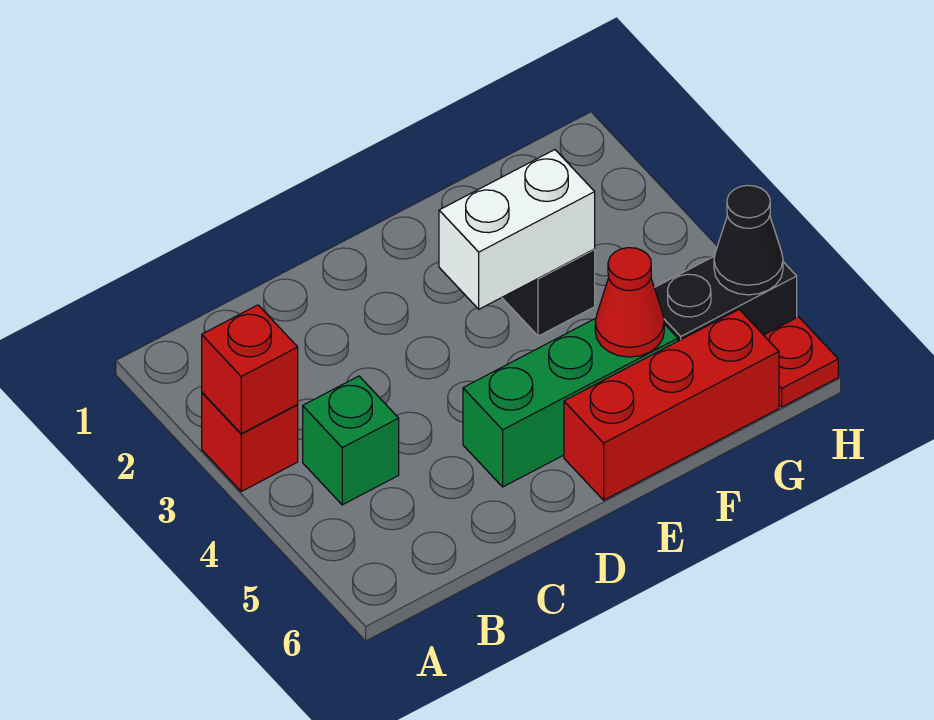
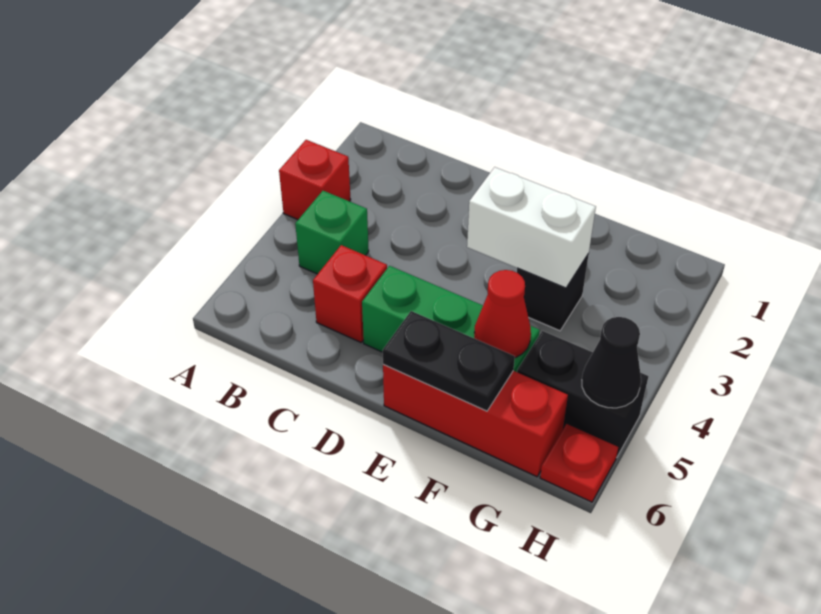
red brick A3 level 2 -> red brick C5 level 1
none -> black plate E6:F6 level 2

